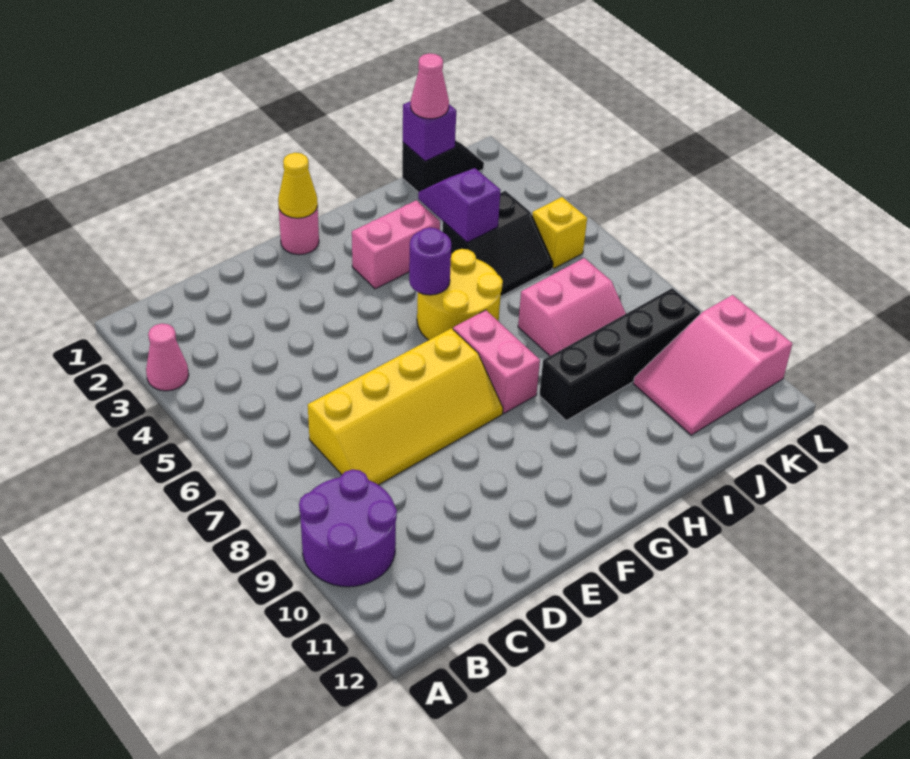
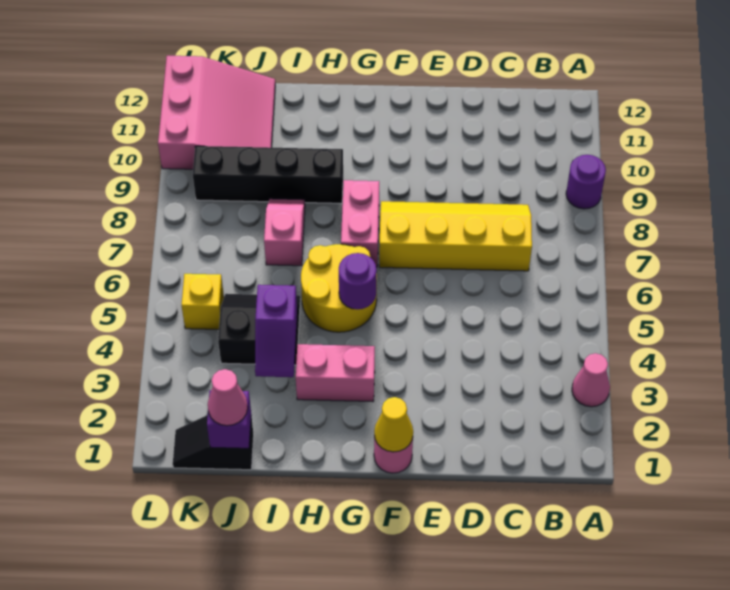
purple round brick A9:B10 level 1 -> purple round brick A9 level 1
pink slope I7:J8 level 1 top 7 -> pink slope I7:I8 level 1 top 7
pink slope J10:L11 level 1 top L -> pink slope J10:L12 level 1 top L

